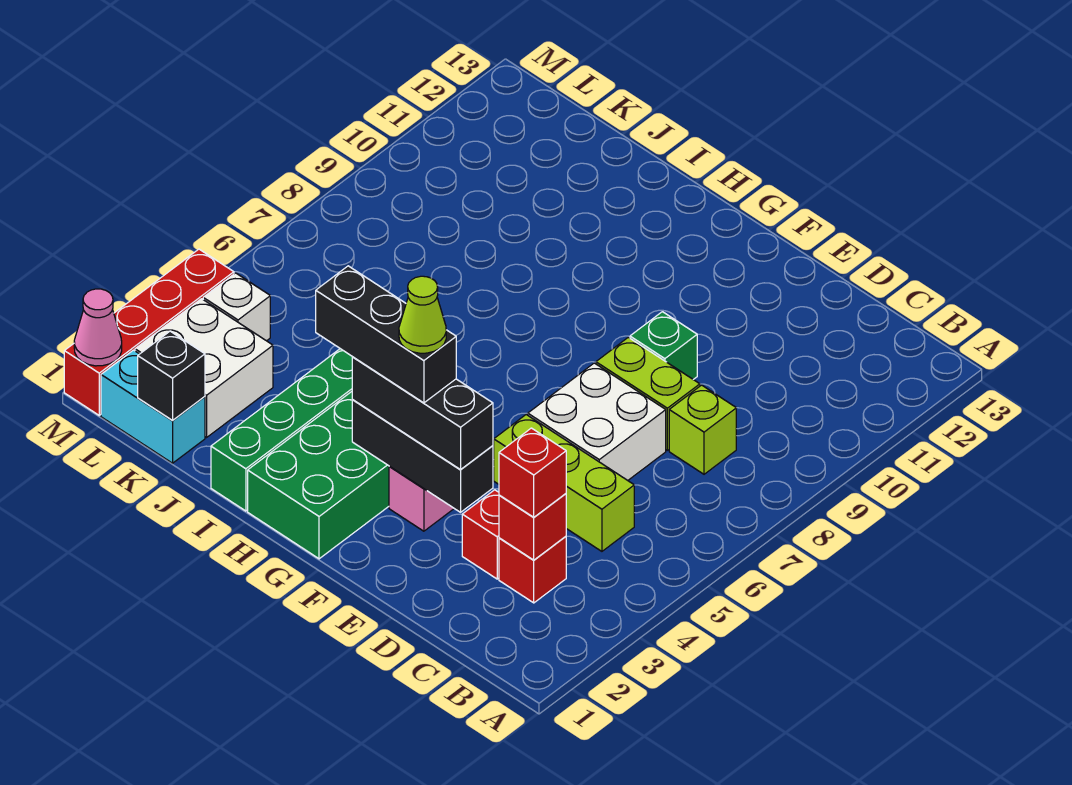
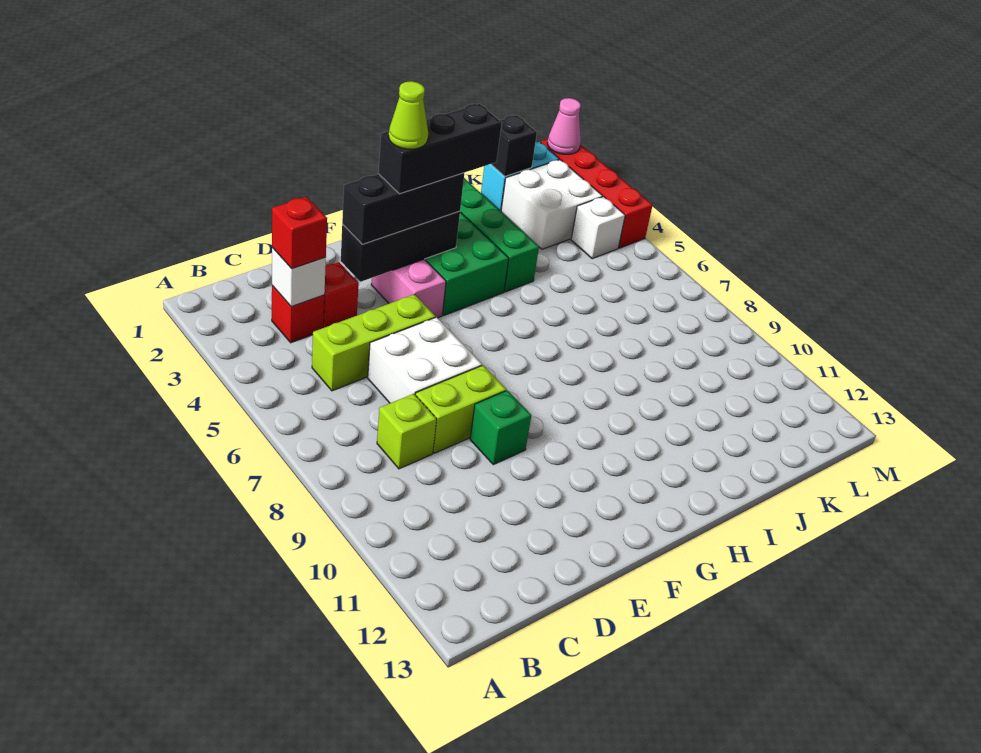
red brick C3 level 2 -> white brick C3 level 2

